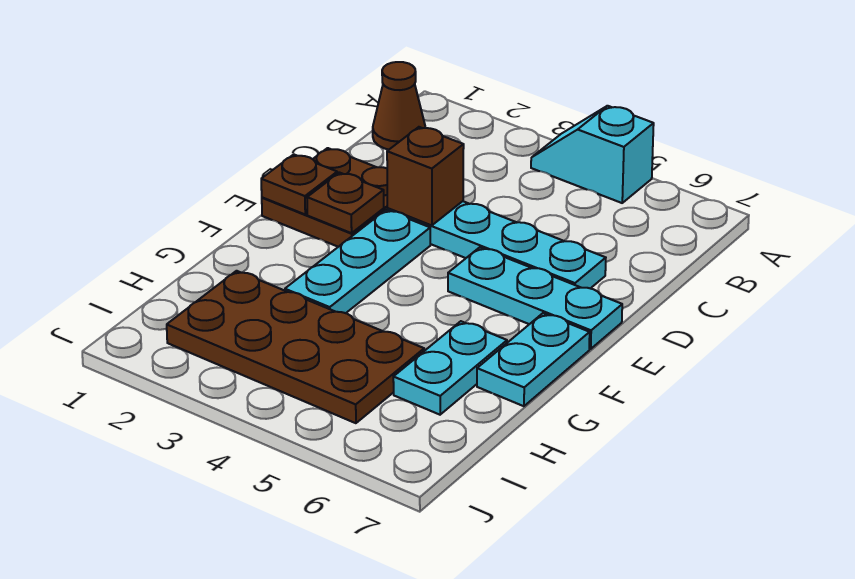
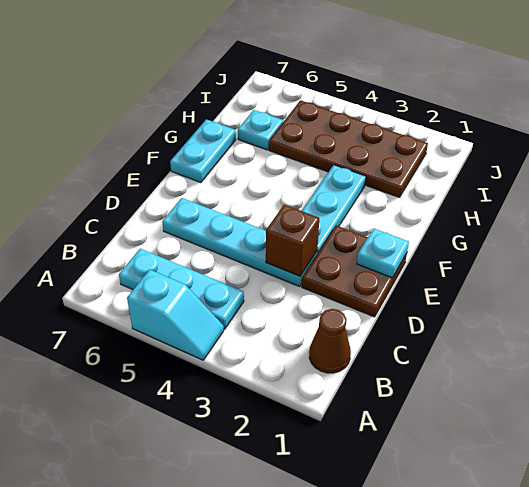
brown plate E1 level 2 -> cyan plate E1 level 2
brown plate E2 level 2 -> none
cyan plate E5:E7 level 1 -> cyan plate B4:B6 level 1
cyan plate G6:H6 level 1 -> cyan plate H6 level 1

